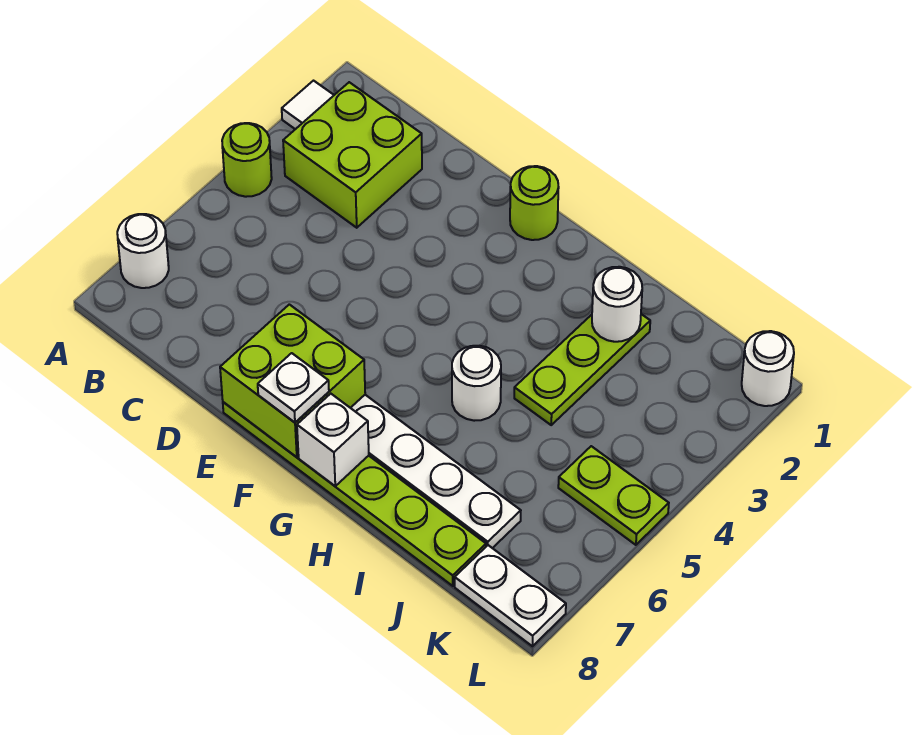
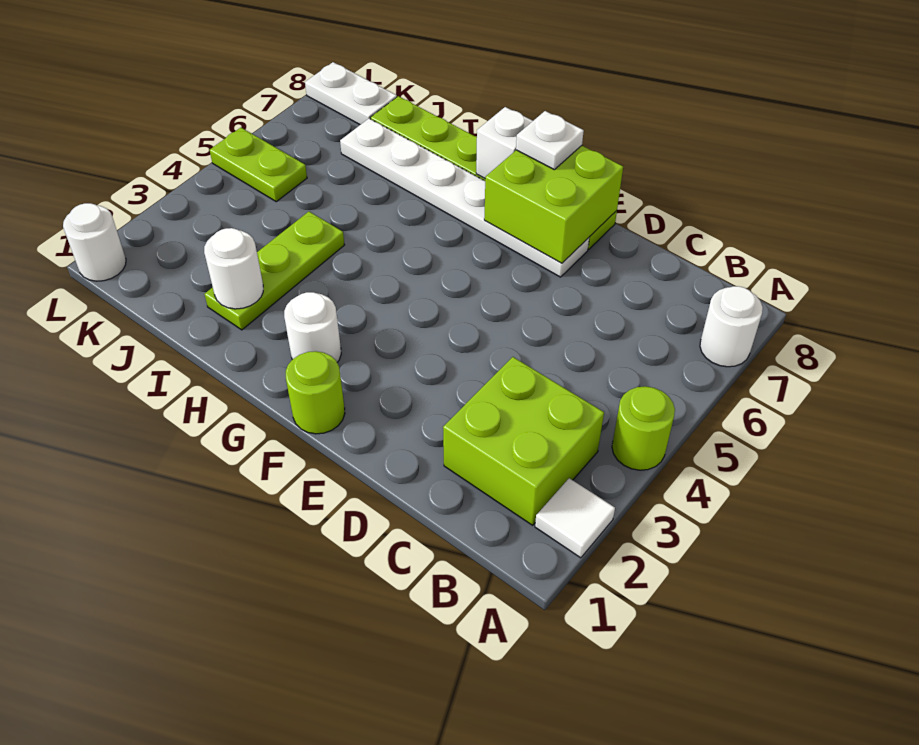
white round brick H5 level 1 -> white round brick G2 level 1

